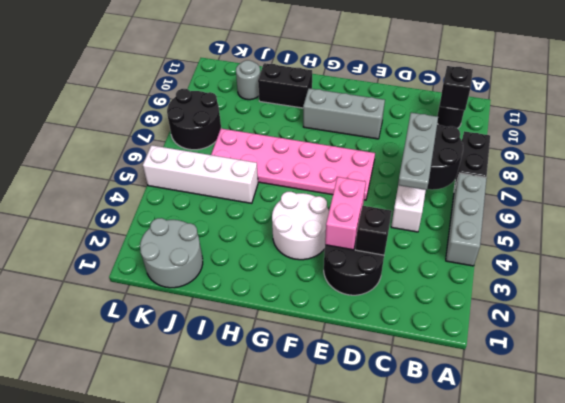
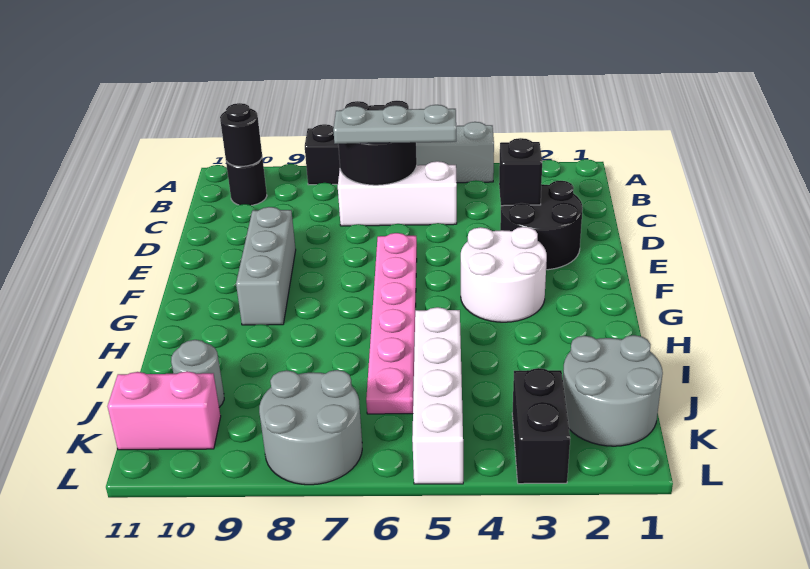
black brick B10 level 2 -> black round brick B10 level 2
pink brick E3:E4 level 2 -> pink brick K10:K11 level 1
pink plate E6:J7 level 1 -> pink plate E6:J6 level 1
black brick H10:I10 level 1 -> black brick K3:L3 level 1
black round brick K7:L8 level 1 -> grey round brick K7:L8 level 1

